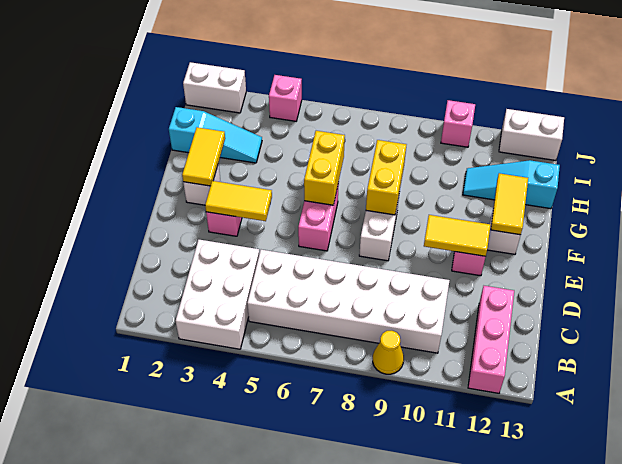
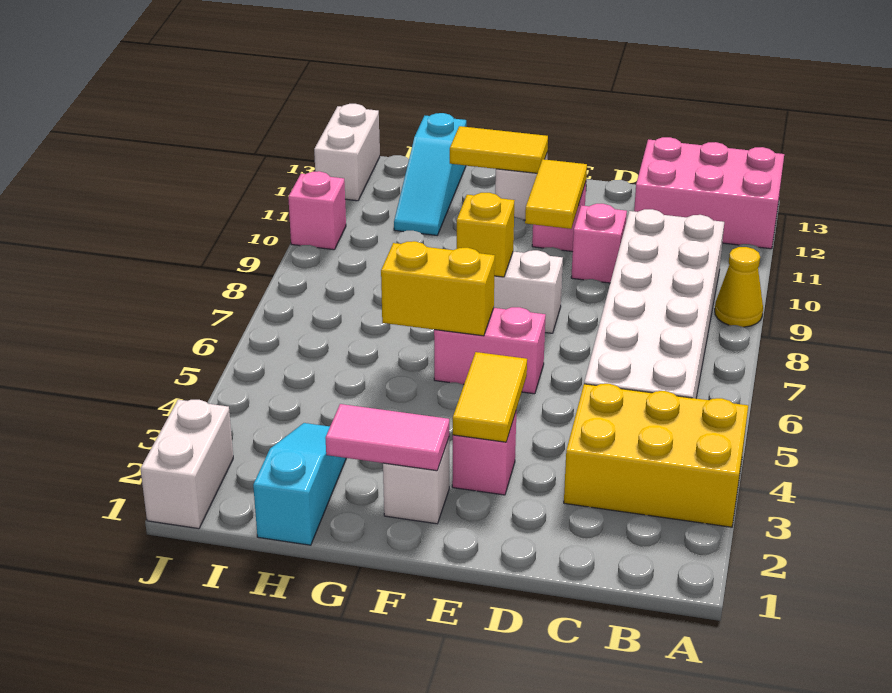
white brick A3:C4 level 1 -> yellow brick A3:C4 level 1
pink brick A12:C12 level 1 -> pink brick A12:C13 level 1
yellow tile F2:G2 level 2 -> pink tile F2:G2 level 2
yellow brick F8:G8 level 2 -> yellow brick F8 level 2
pink brick J4 level 1 -> pink brick D10 level 1

